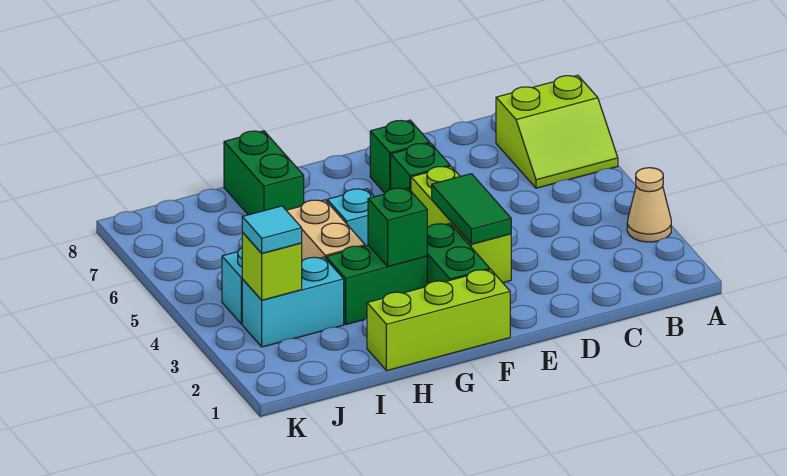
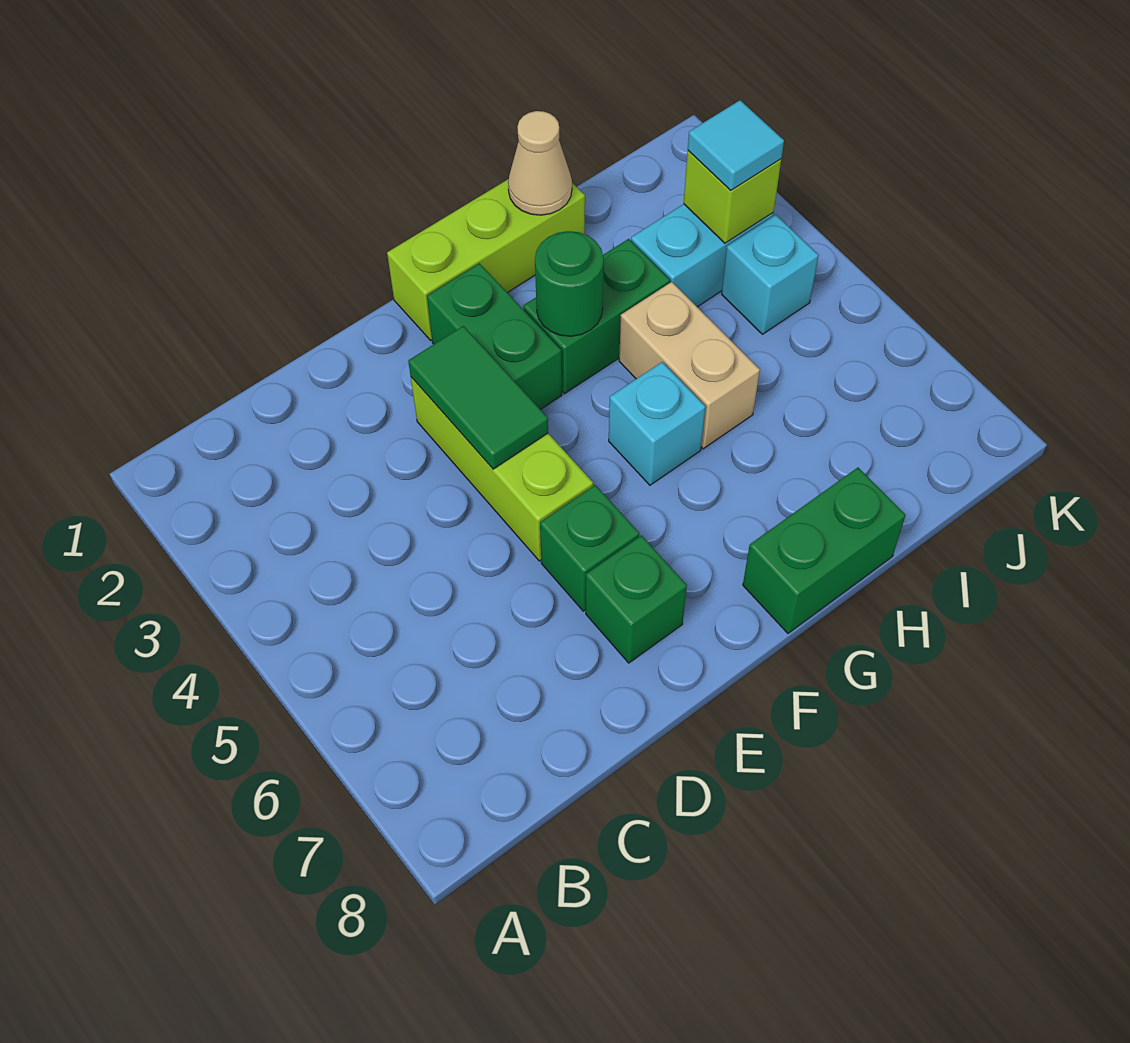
tan cone A3 level 1 -> tan cone H1 level 2
lime slope A6:B7 level 1 top 7 -> none
green brick G3 level 2 -> green round brick G3 level 2
green brick H7:H8 level 1 -> green brick G8:H8 level 1

